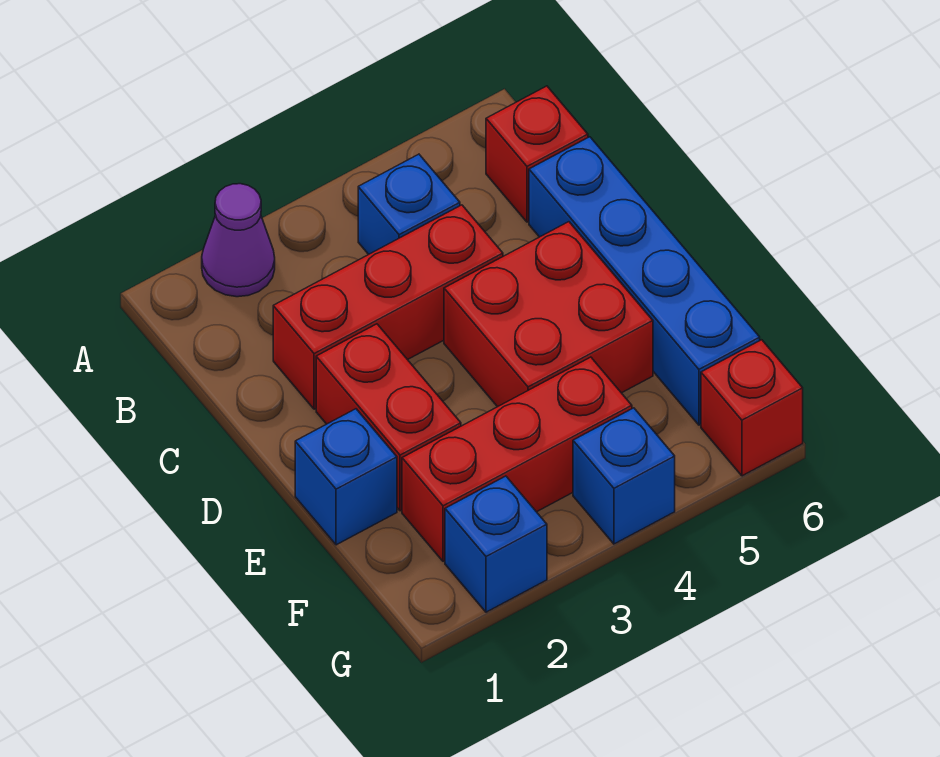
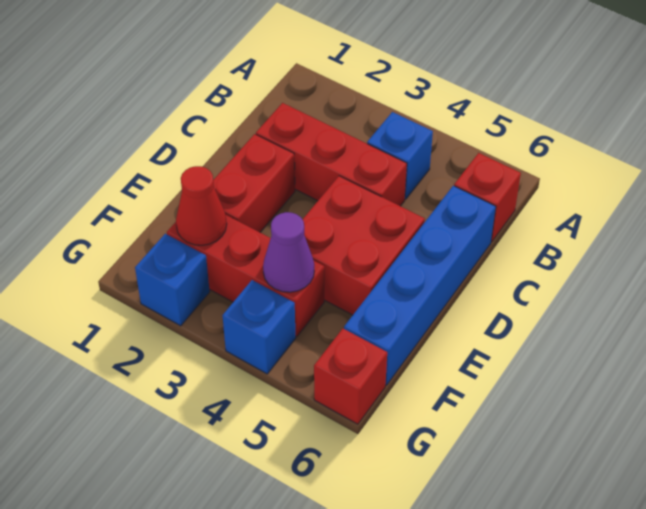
purple cone A2 level 1 -> purple cone F4 level 2
blue brick E1 level 1 -> none
none -> red cone F2 level 2

